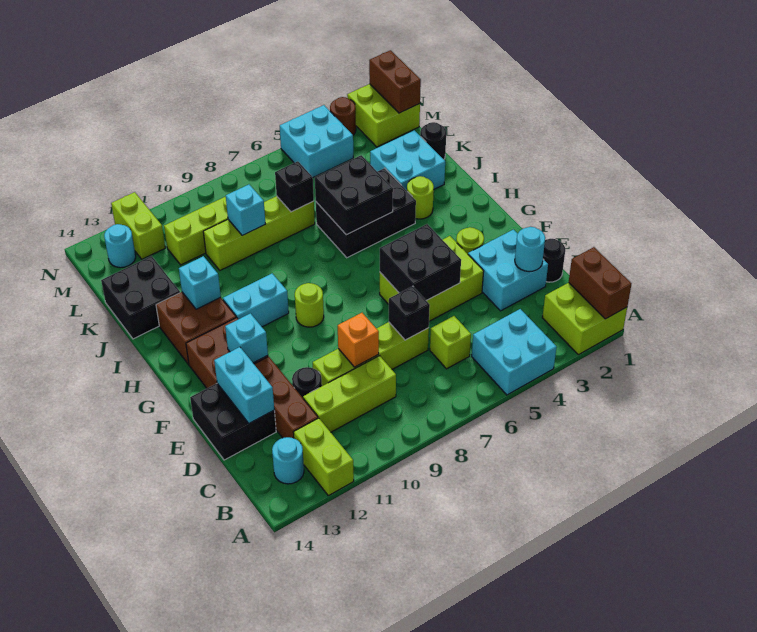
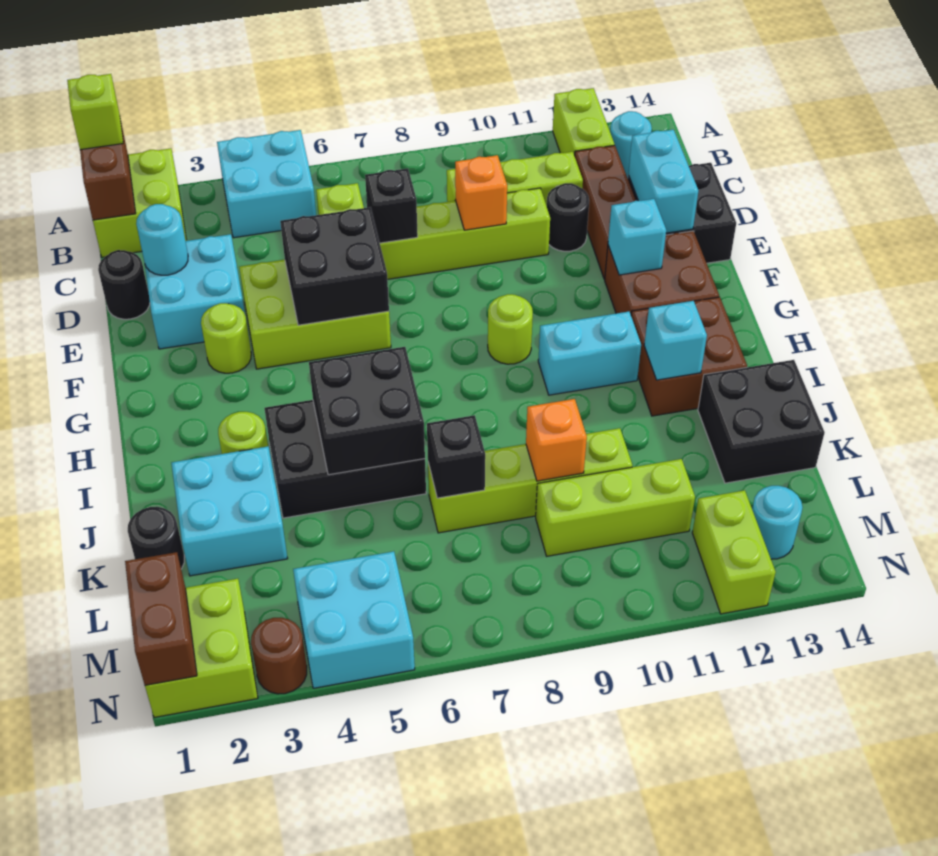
none -> lime brick A1 level 3
cyan brick K9 level 2 -> orange brick K9 level 2

